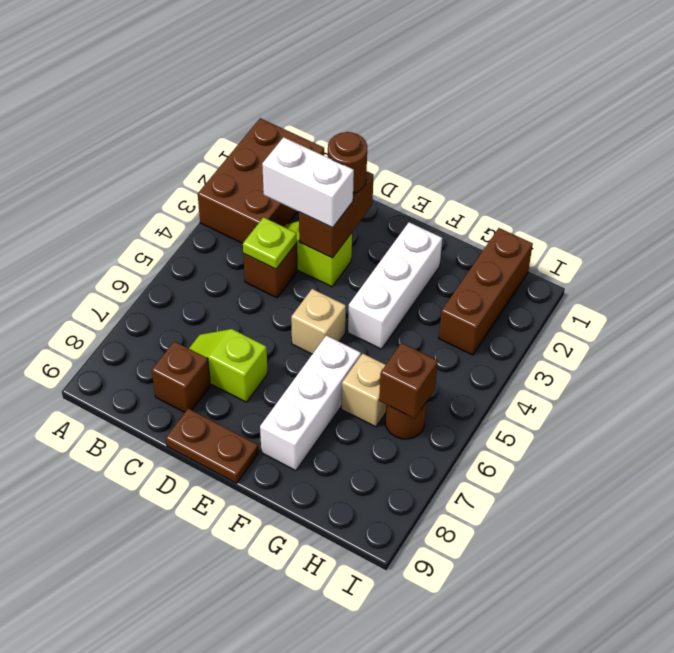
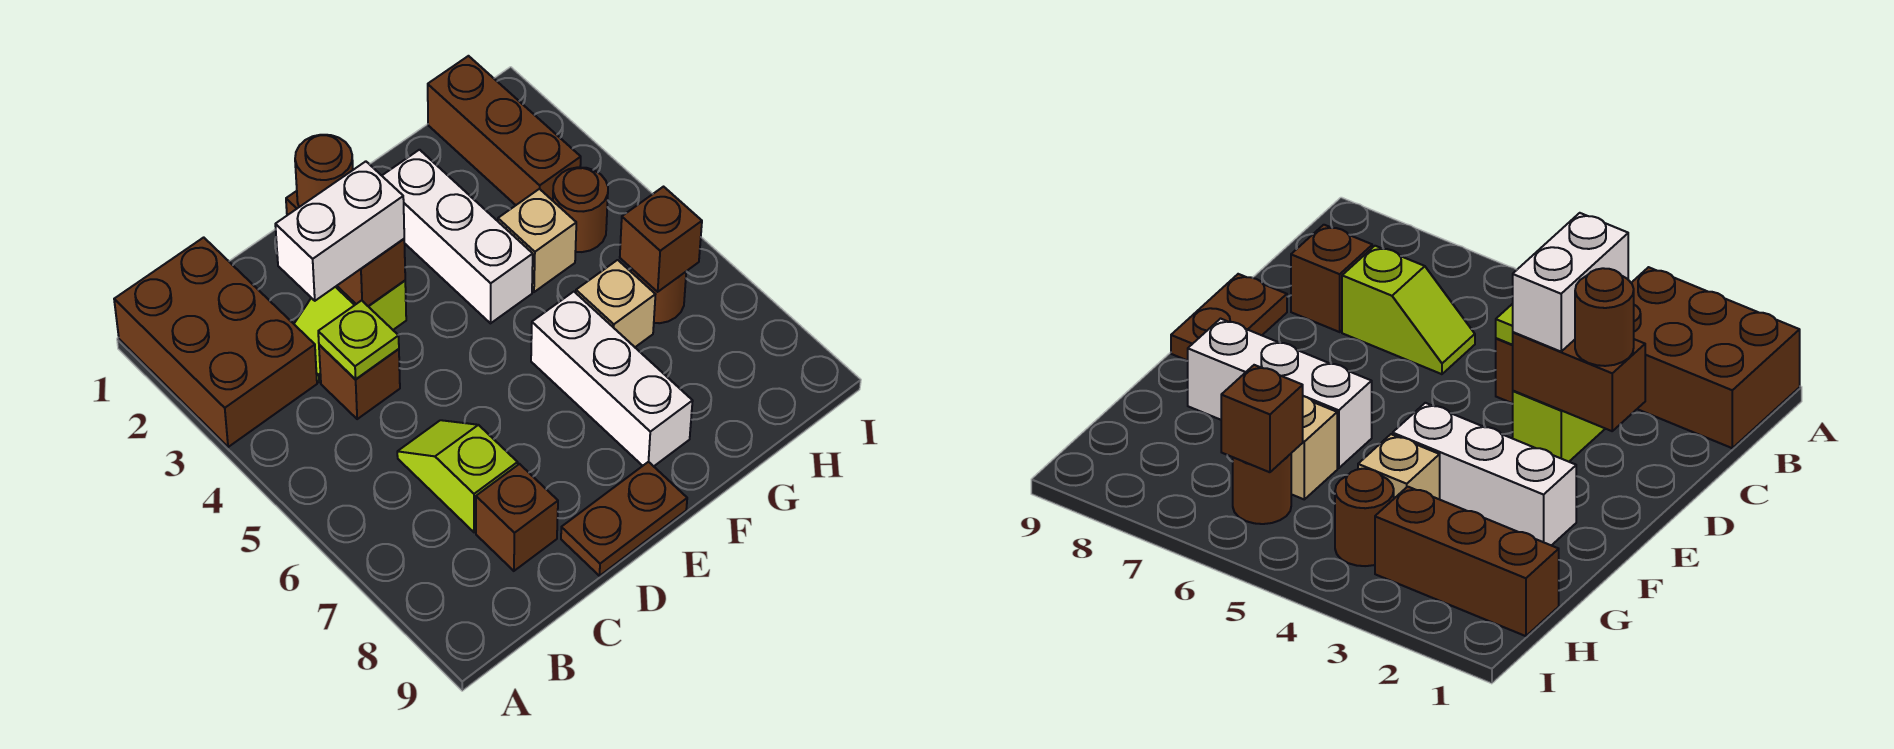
lime slope C7:D7 level 1 top D -> lime slope C6:C7 level 1 top 7
tan brick E5 level 1 -> tan brick G4 level 1
none -> brown round brick H4 level 1

